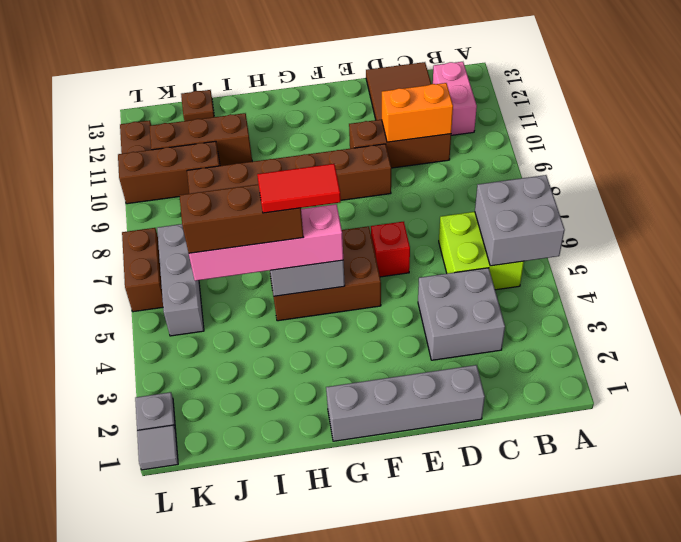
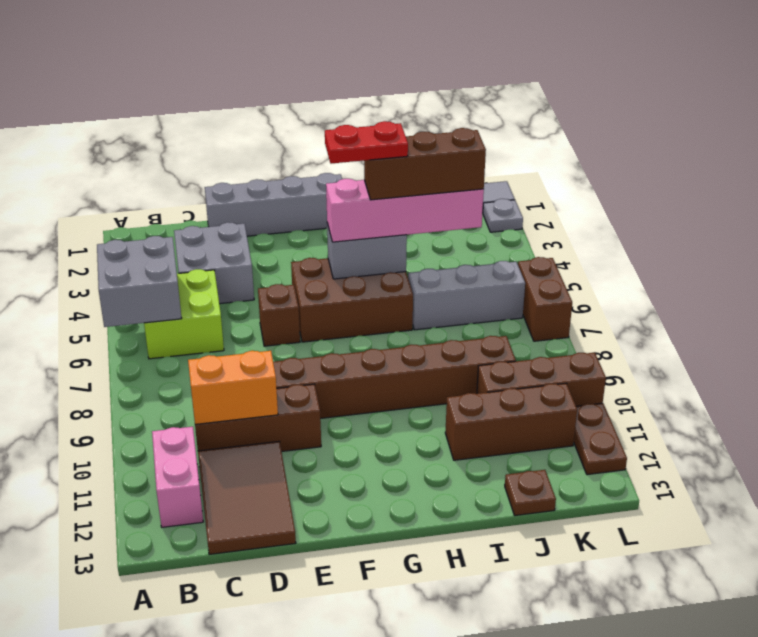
red brick E6 level 1 -> brown brick E6 level 1
red tile G5:H5 level 5 -> red plate G5:H5 level 5
grey brick K5:K7 level 1 -> grey brick I6:K6 level 1

